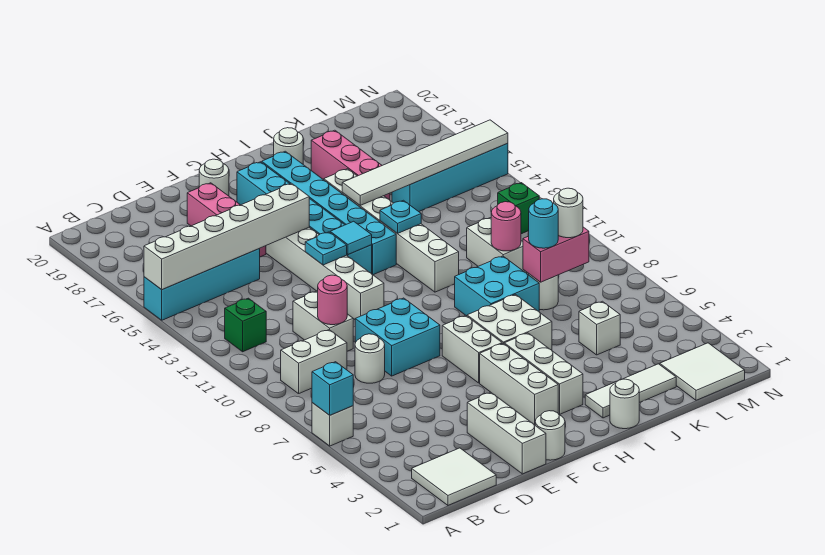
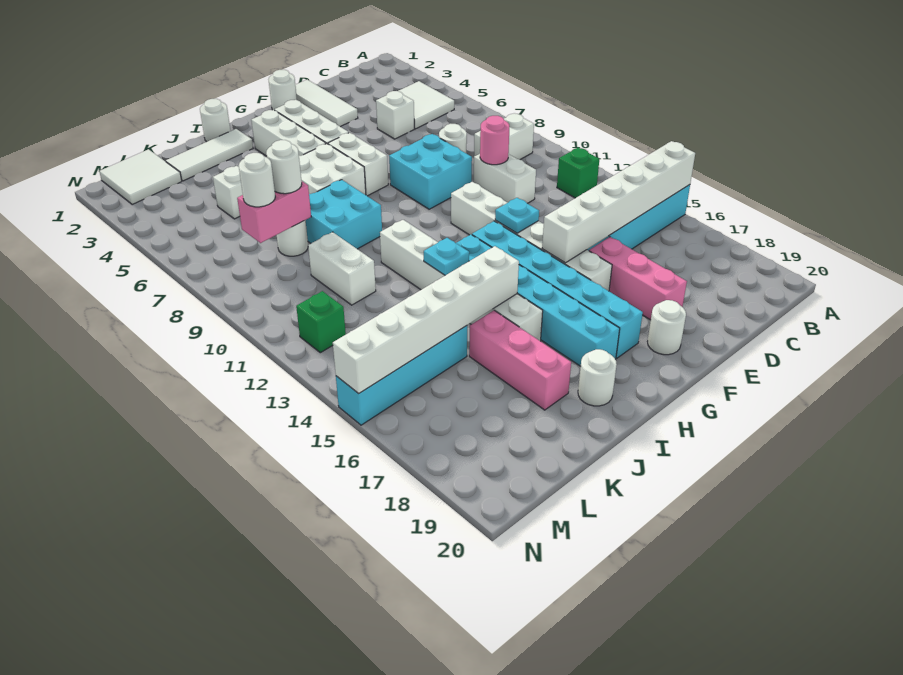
white brick A6 level 1 -> white brick D5 level 1
cyan brick A6 level 2 -> none
white tile B1:C2 level 1 -> white tile B4:C5 level 1
white brick E1:E3 level 1 -> white tile E1:E3 level 1
cyan tile G13 level 2 -> none
white tile I15:N15 level 2 -> white brick I15:N15 level 2
cyan round brick K8 level 3 -> white round brick K8 level 3
pink round brick K10 level 2 -> none

